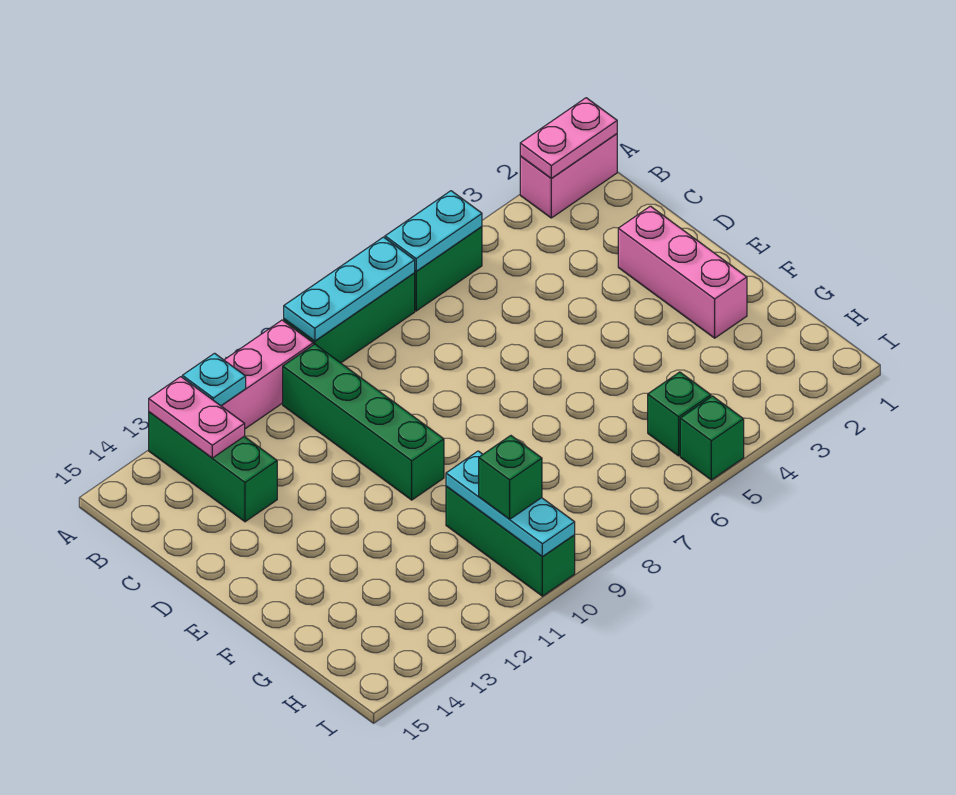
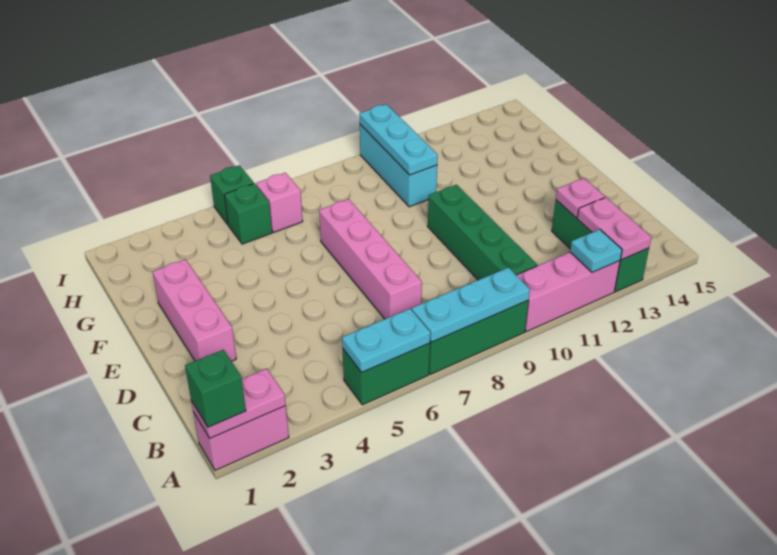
none -> pink brick C7:F7 level 1
none -> pink plate C13 level 2
green brick G10:I10 level 1 -> cyan brick G10:I10 level 1
none -> pink brick H6 level 1
green brick H10 level 3 -> green brick A1 level 3

